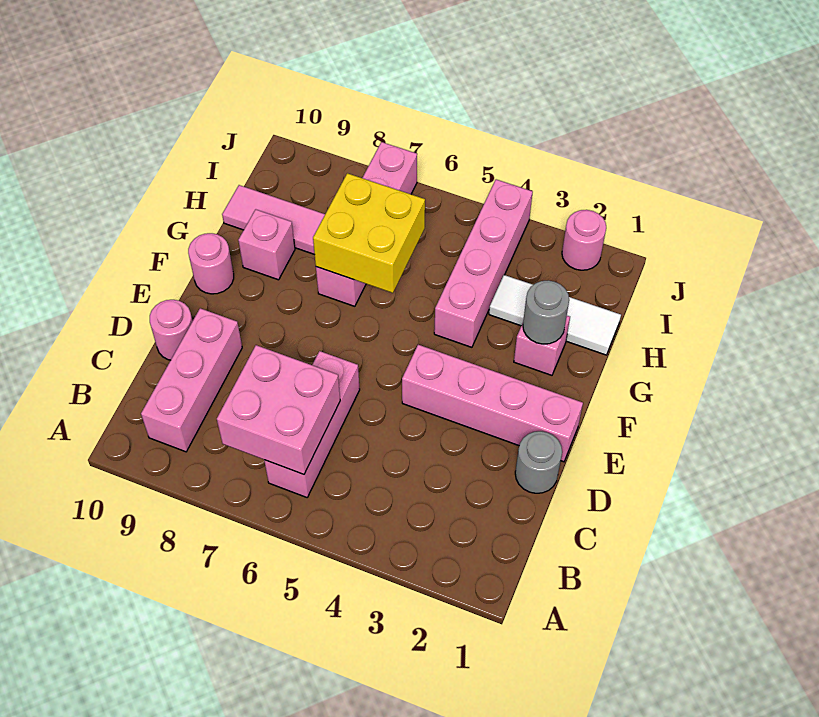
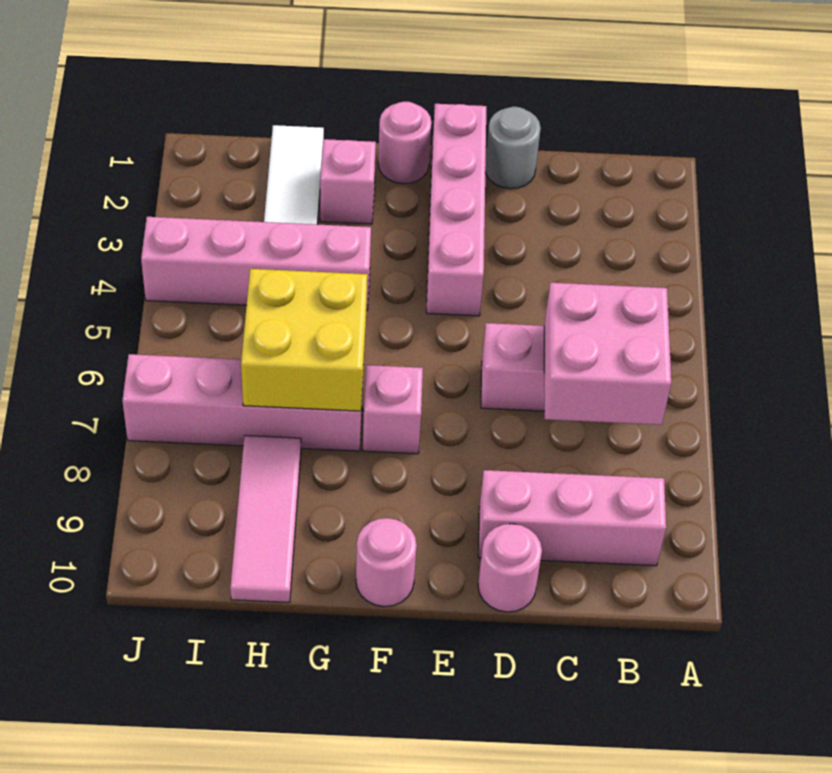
grey round brick G2 level 2 -> none
pink brick G9 level 1 -> pink brick F7 level 1
pink round brick J2 level 1 -> pink round brick F1 level 1

